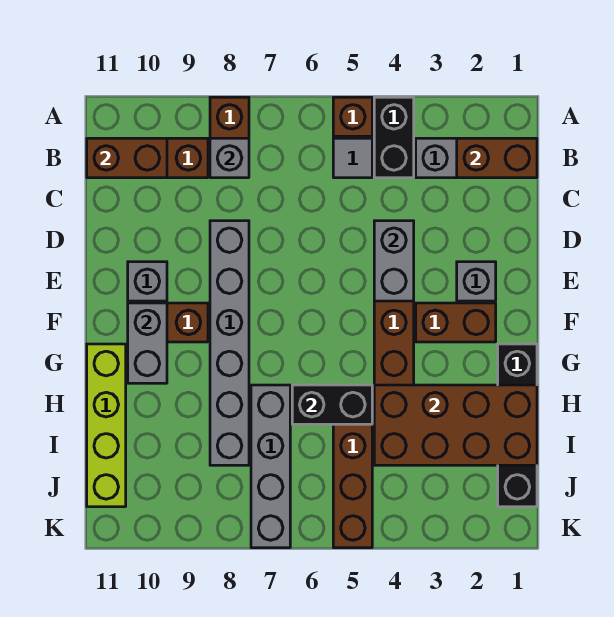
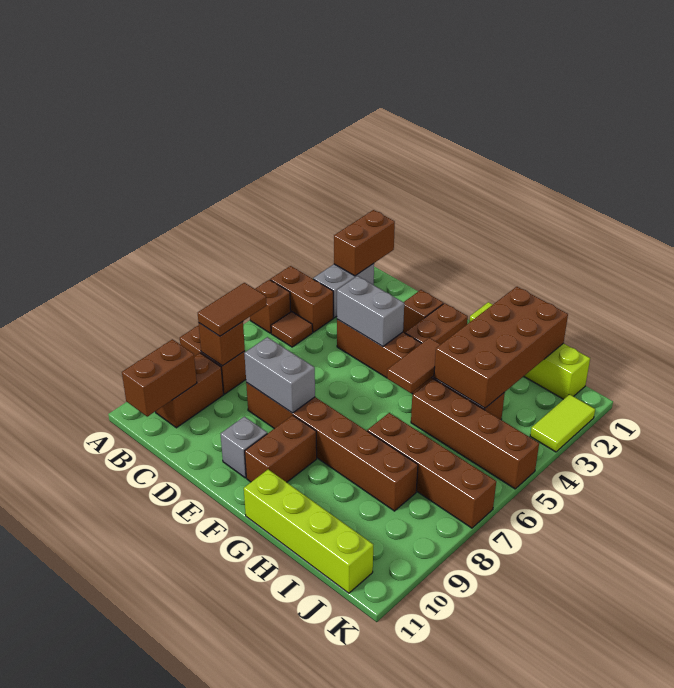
black brick A4:B4 level 1 -> brown brick A4:B4 level 1
grey tile B5 level 1 -> brown tile B5 level 1
none -> brown tile B7:B8 level 3
grey brick B8 level 2 -> brown brick B8 level 2
grey brick D8:I8 level 1 -> brown brick D8:I8 level 1
grey brick E2 level 1 -> brown brick E2 level 1
grey brick F10:G10 level 2 -> grey brick D8:E8 level 2
black brick G1:J1 level 1 -> lime brick G1:J1 level 1
none -> brown tile G4:G5 level 2
black brick H5:H6 level 2 -> none
grey brick H7:K7 level 1 -> brown brick H7:K7 level 1
none -> lime tile K2:K3 level 1

